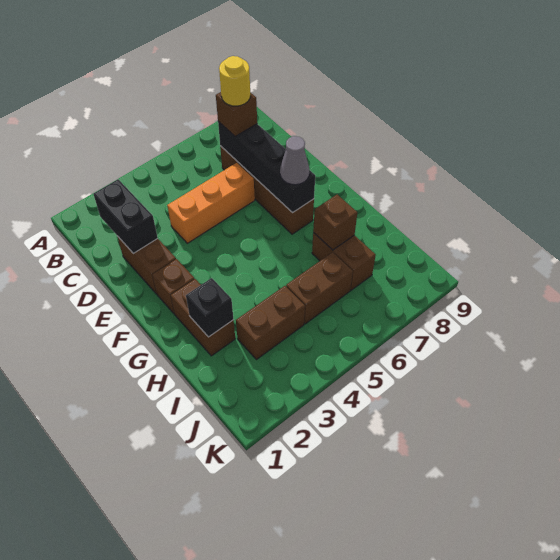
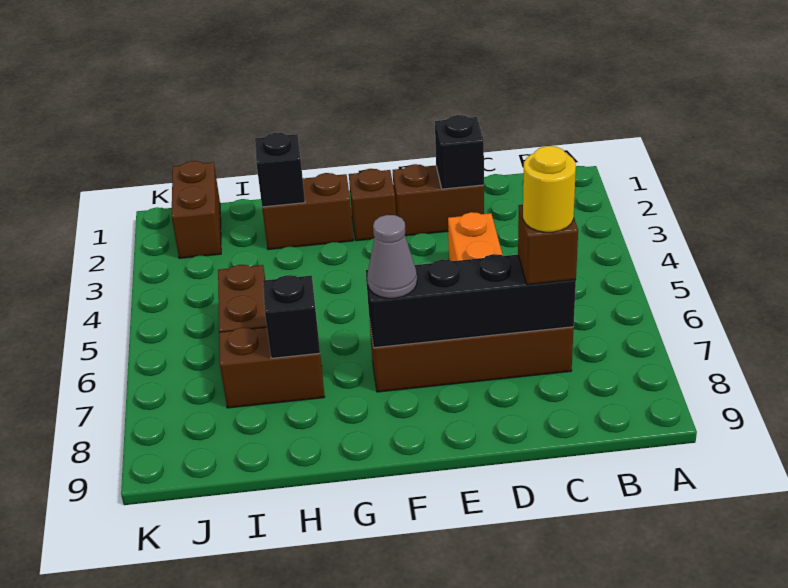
black brick C2:D2 level 2 -> black brick D2 level 2
brown brick H7 level 2 -> black brick H7 level 2
brown brick I3:I4 level 1 -> brown brick J1:J2 level 1

